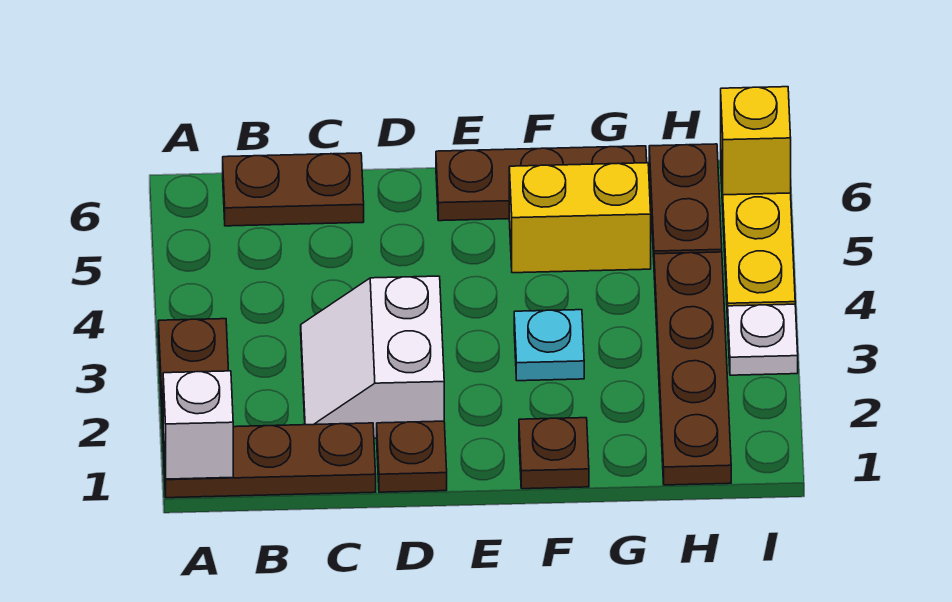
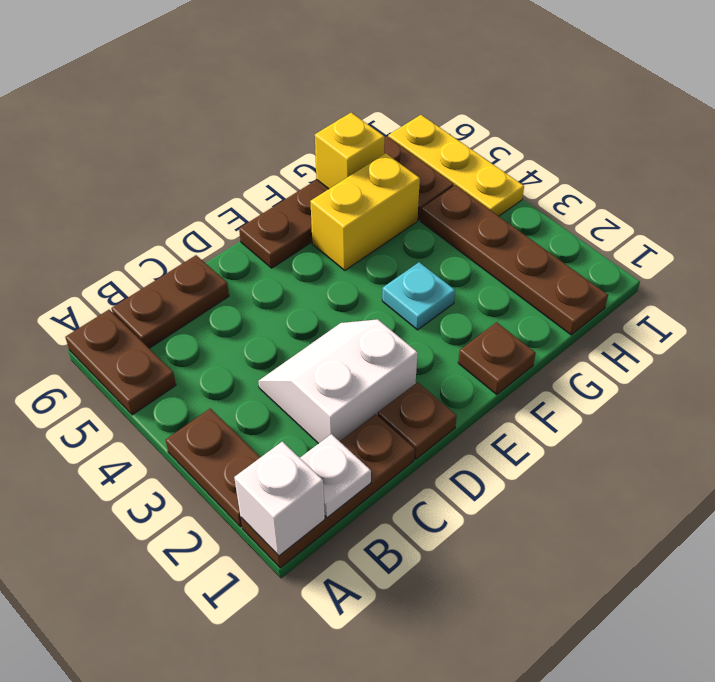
none -> brown plate A5:A6 level 1
white slope C2:D3 level 1 top D -> white slope C2:D3 level 1 top 2
white plate I3 level 1 -> white plate B1 level 2
yellow brick I6 level 2 -> yellow brick G6 level 2

